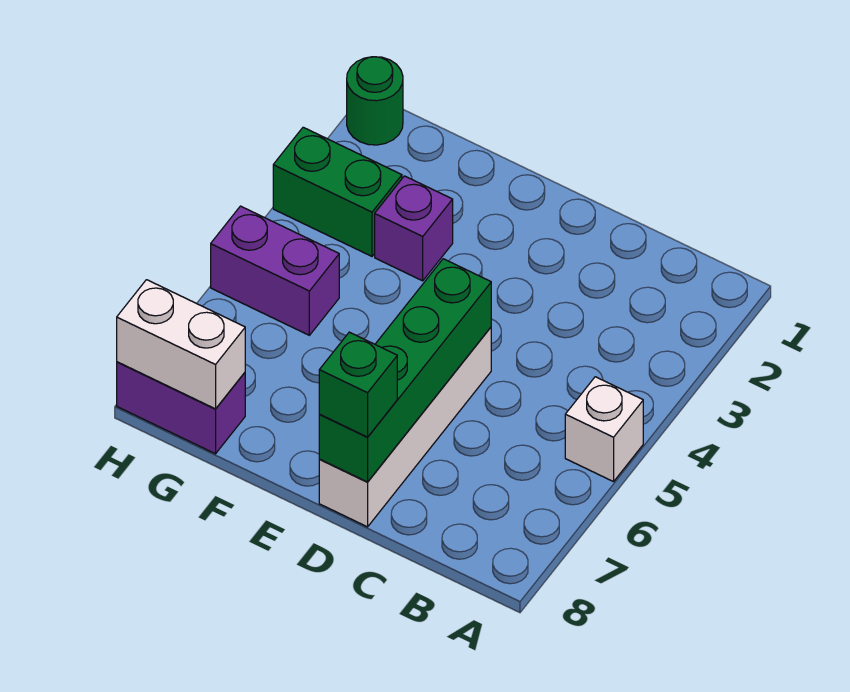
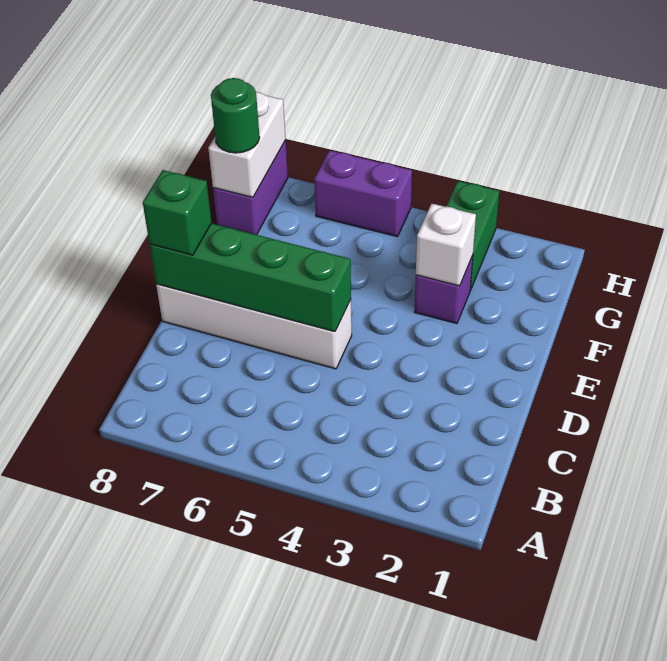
white brick A5 level 1 -> white brick F3 level 2
purple brick G5:H5 level 1 -> purple brick H5:H6 level 1
green round brick H1 level 1 -> green round brick G8 level 3

